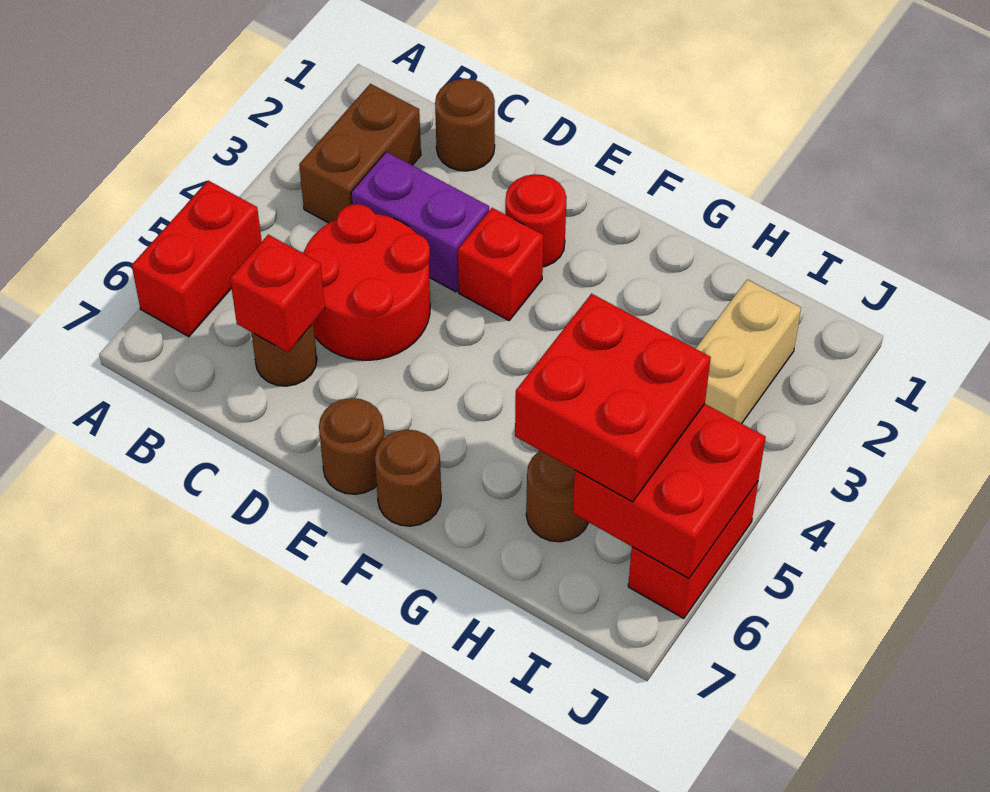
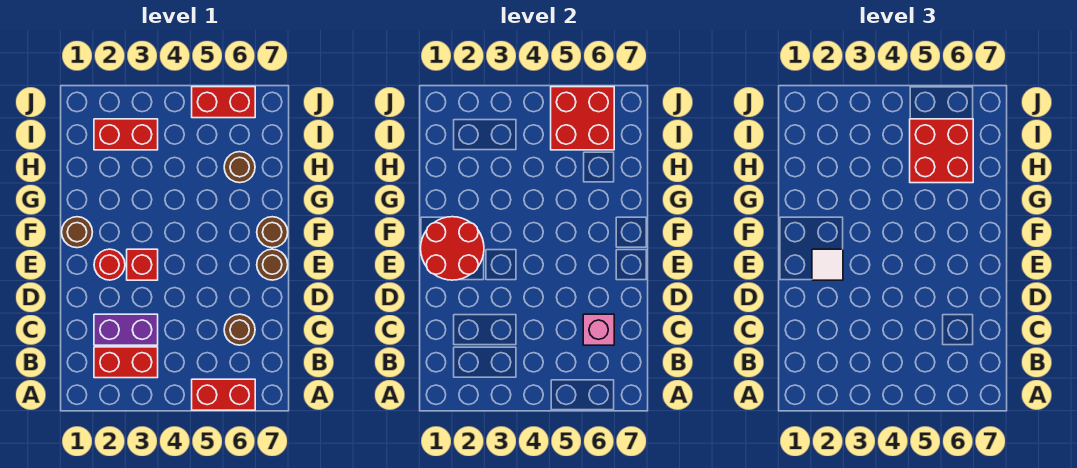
brown brick B2:B3 level 1 -> red brick B2:B3 level 1
brown round brick C1 level 1 -> brown round brick F1 level 1
purple brick C3:D3 level 1 -> purple brick C2:C3 level 1
red round brick C4:D5 level 1 -> red round brick E1:F2 level 2
red brick C6 level 2 -> pink brick C6 level 2
none -> white tile E2 level 3
tan brick I2:I3 level 1 -> red brick I2:I3 level 1

